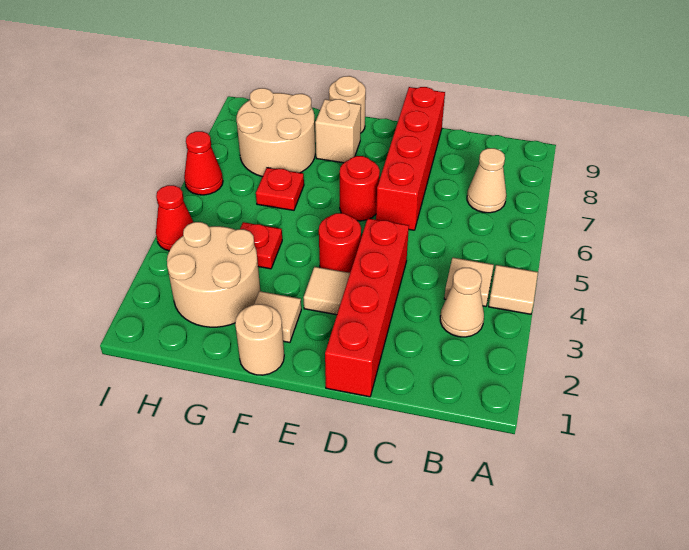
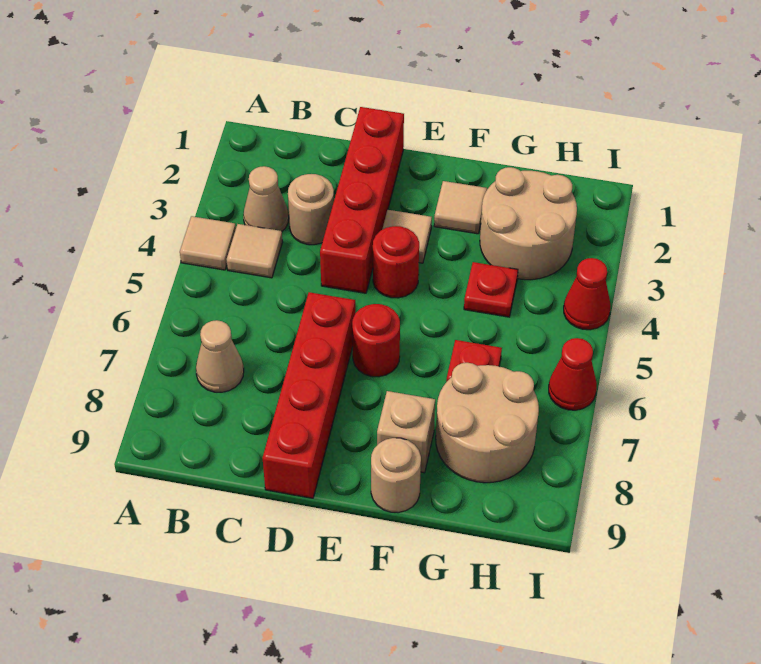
tan round brick F1 level 1 -> tan round brick C3 level 1

